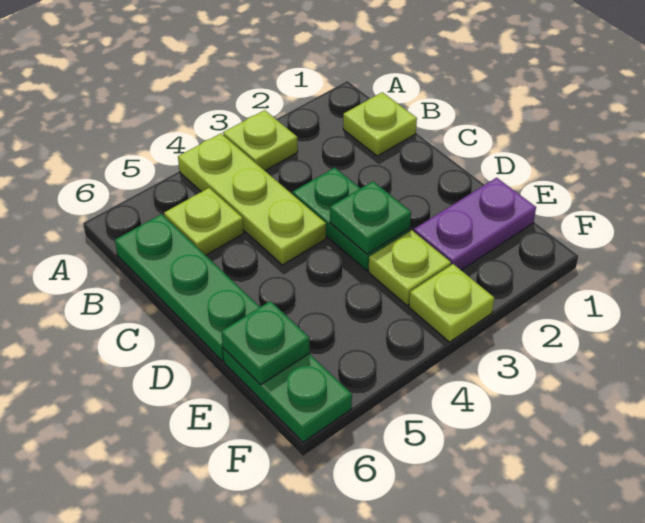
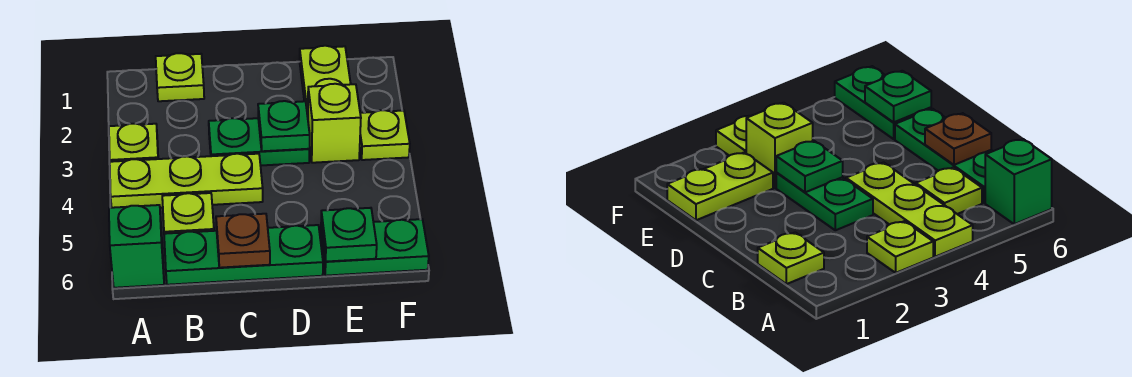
none -> green brick A6 level 1
none -> brown plate C6 level 2
purple plate E1:E2 level 1 -> lime plate E1:E2 level 1
lime plate E3 level 1 -> lime brick E3 level 1

